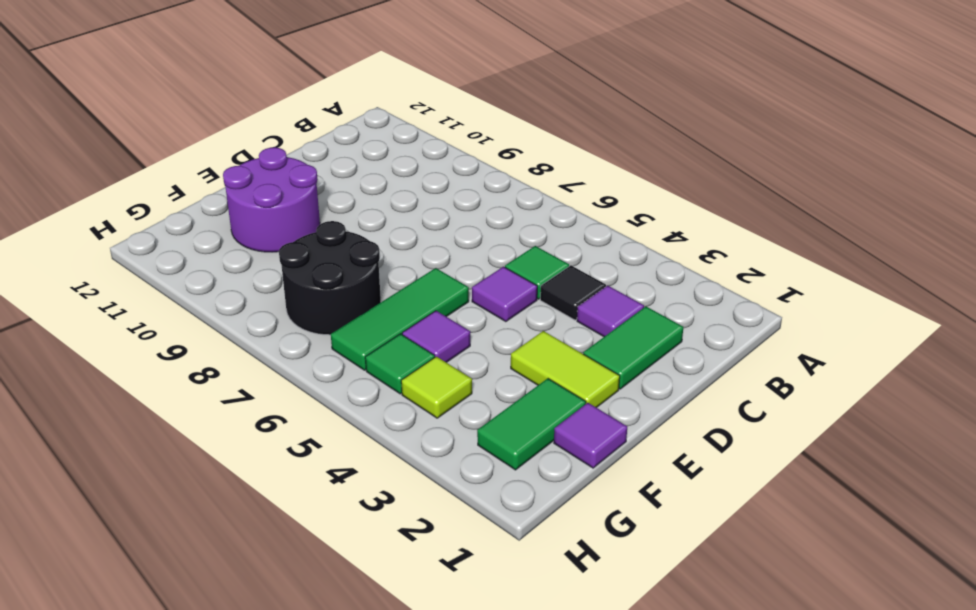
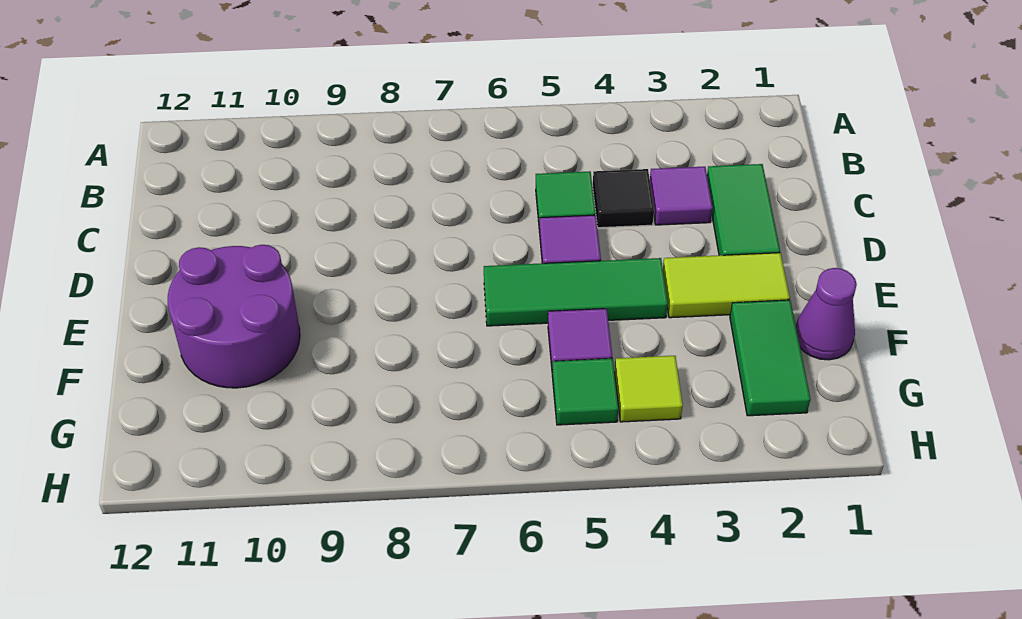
green tile E6:G6 level 1 -> green tile E4:E6 level 1
purple tile F1 level 1 -> purple cone F1 level 1
black round brick F7:G8 level 1 -> none

